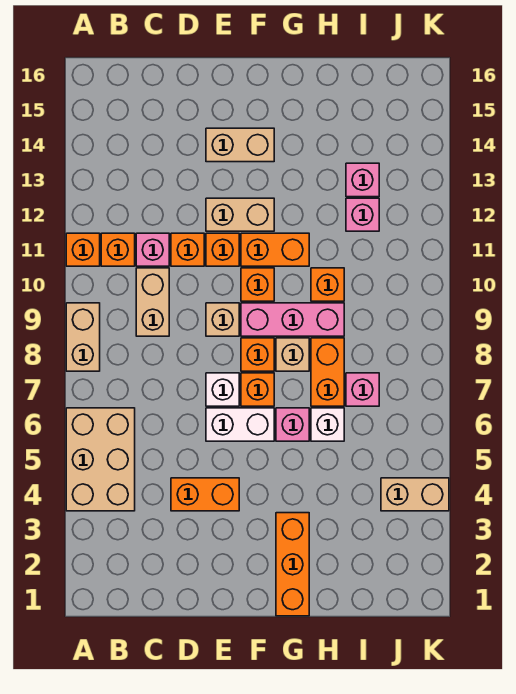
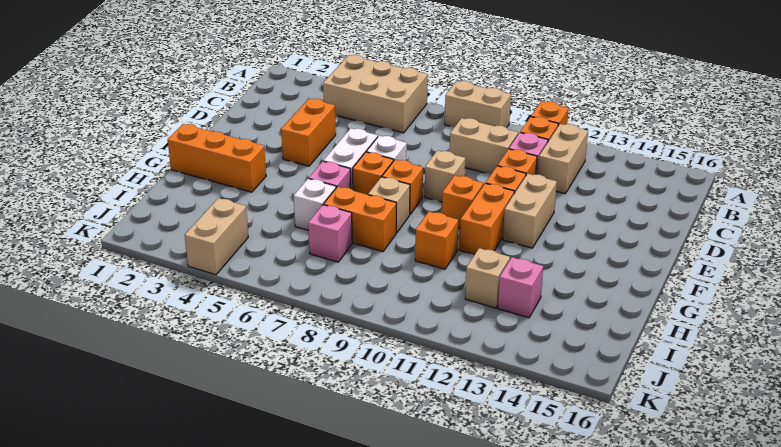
tan brick E14:F14 level 1 -> tan brick B12:C12 level 1
pink brick F9:H9 level 1 -> none
pink brick I12 level 1 -> tan brick I12 level 1

